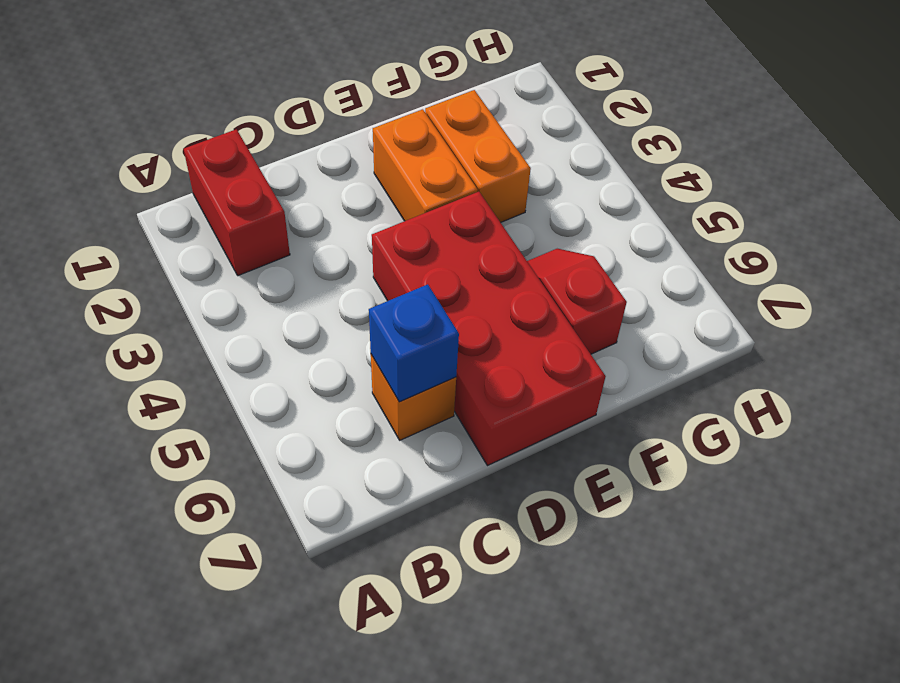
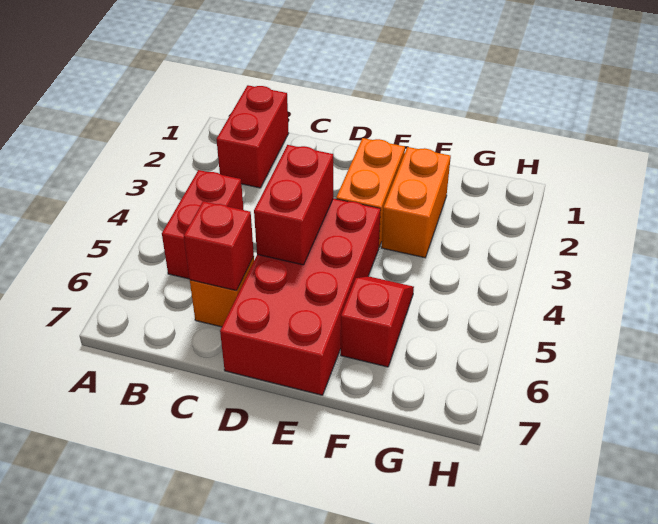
none -> red brick B4:B5 level 1
blue brick C6 level 2 -> red brick C6 level 2
none -> red brick D4:D5 level 2

